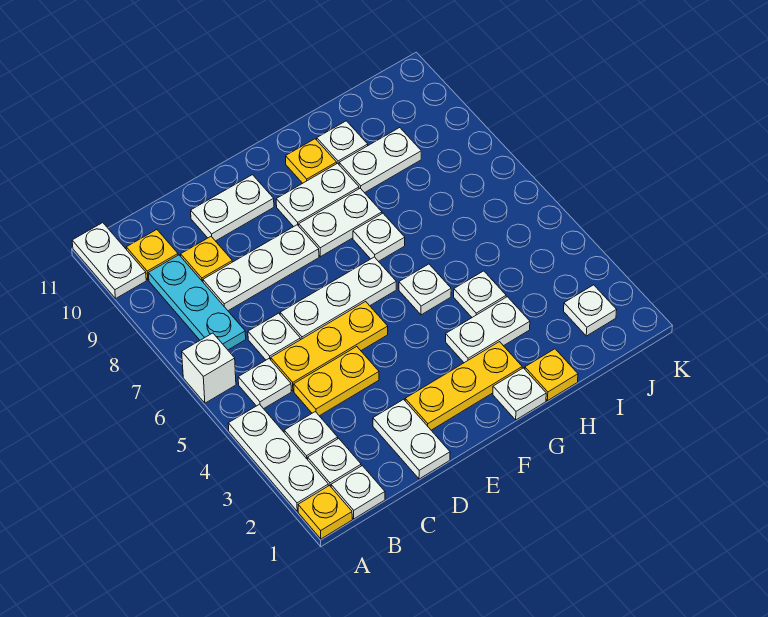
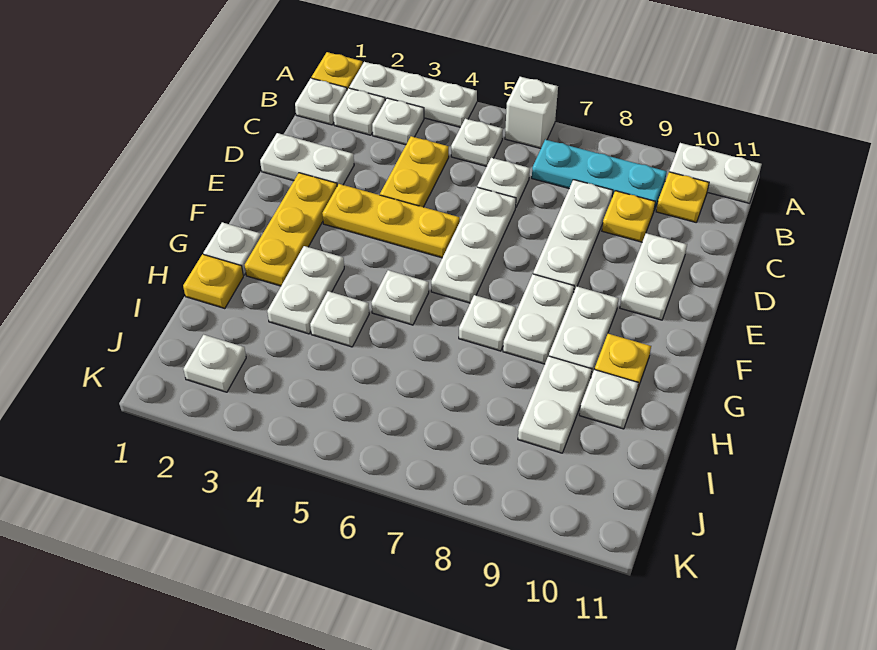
yellow plate C5:E5 level 1 -> yellow plate E3:E5 level 1

